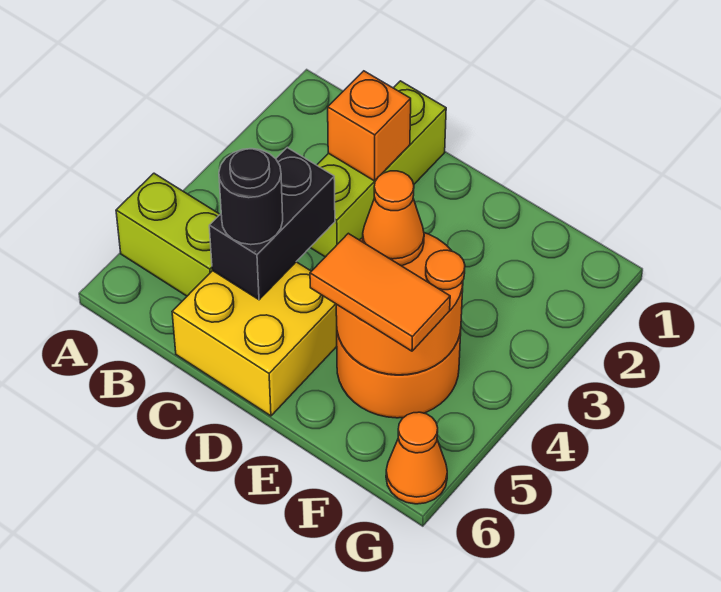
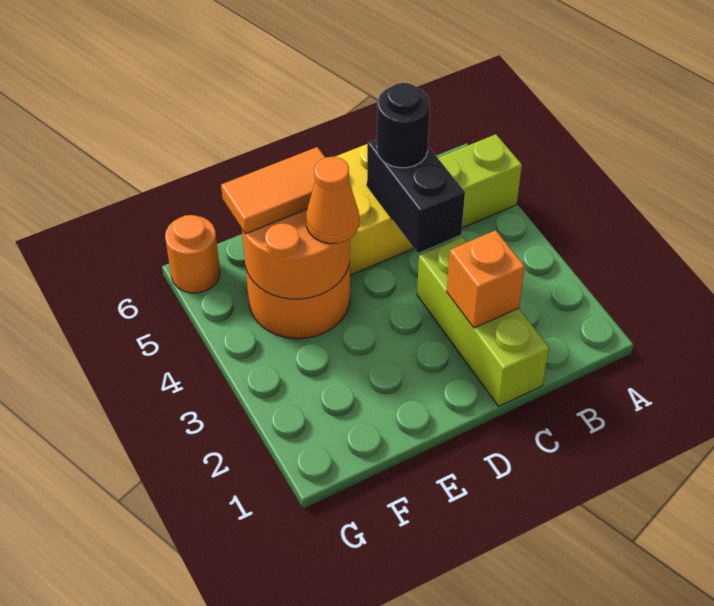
orange cone G6 level 1 -> orange round brick G6 level 1

